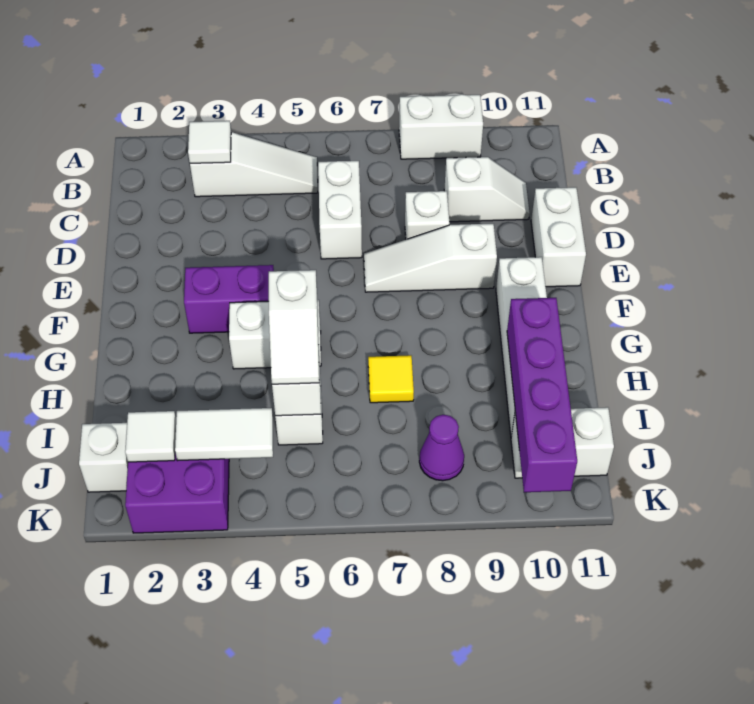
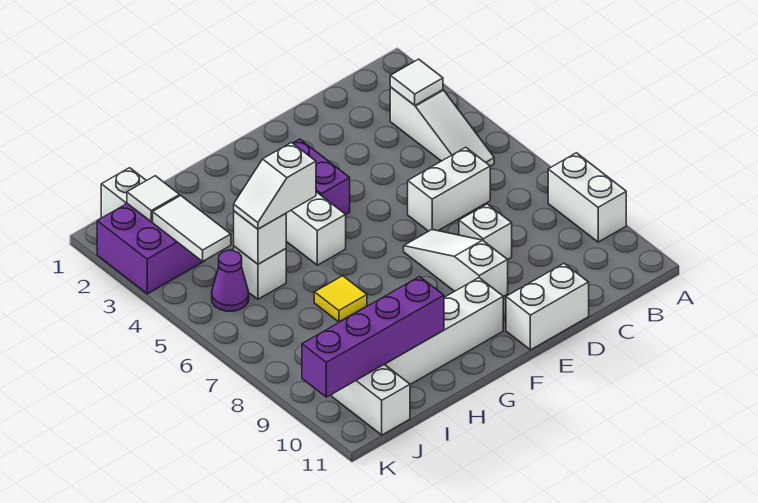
white slope C9:C10 level 1 top 9 -> none
purple cone J8 level 1 -> purple cone J5 level 1

